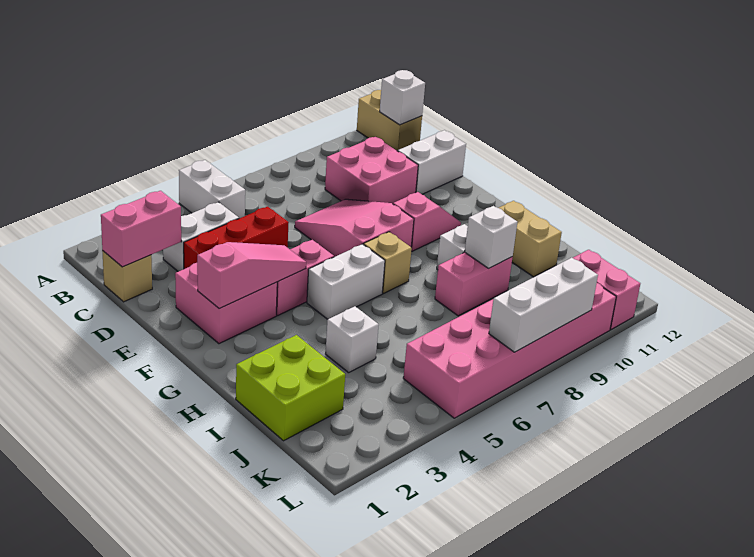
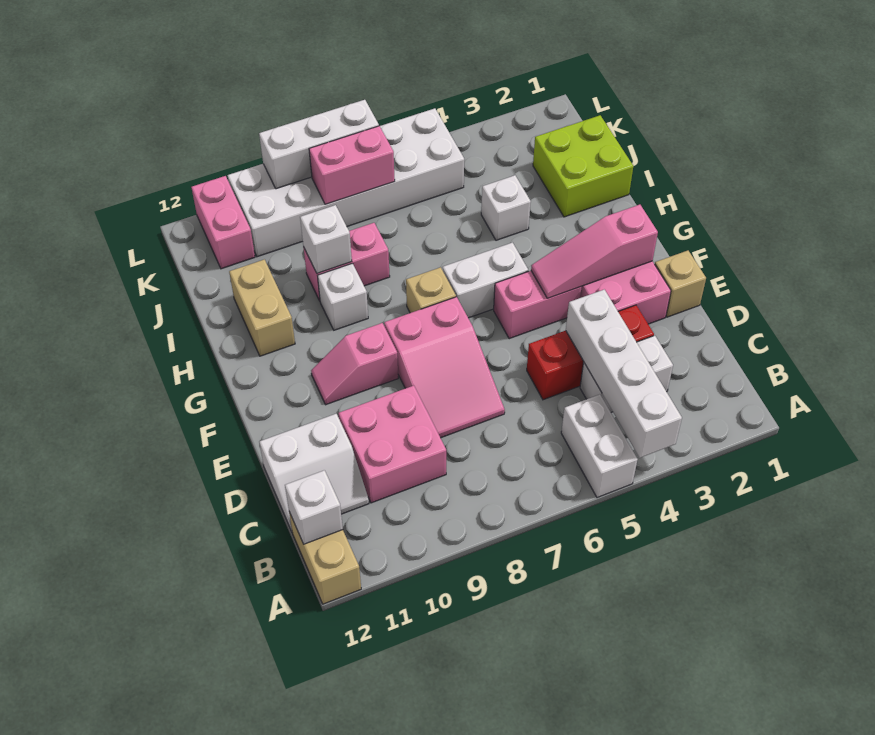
none -> white brick A4:D4 level 2
tan brick C1 level 1 -> tan brick E1 level 1
pink brick C1:C2 level 2 -> pink brick K7:K8 level 2
pink brick K5:L10 level 1 -> white brick K5:L10 level 1

